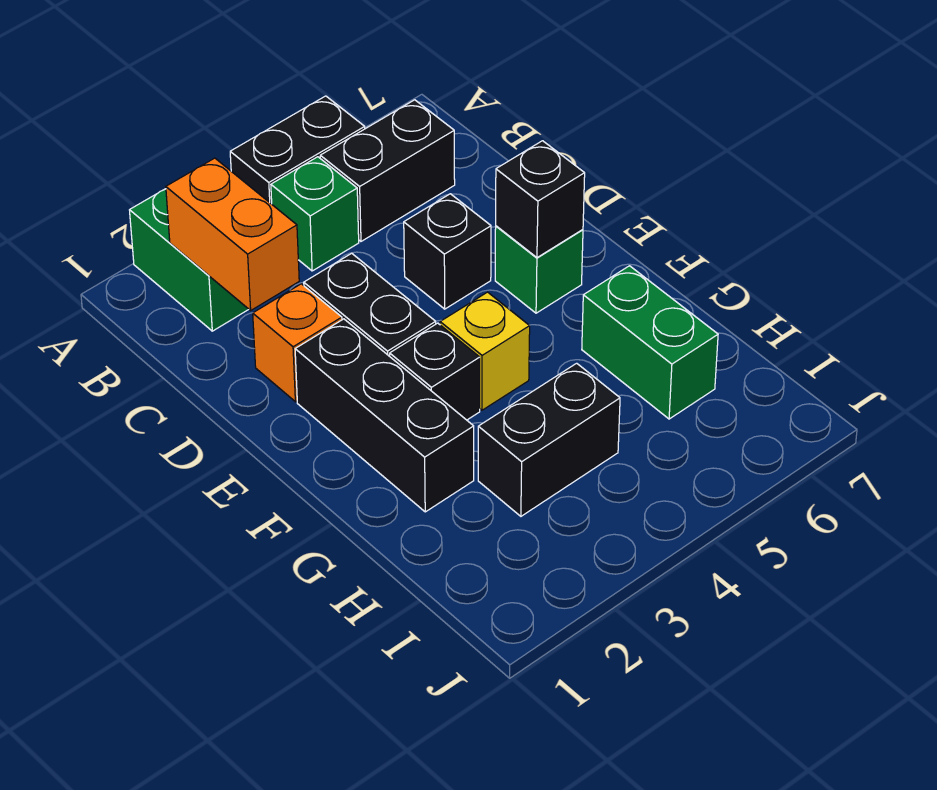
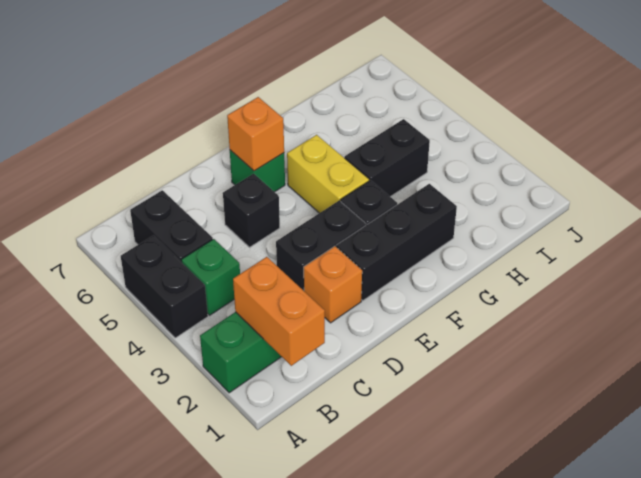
orange brick B2:C2 level 2 -> orange brick B1:B2 level 2
black brick E6 level 2 -> orange brick E6 level 2
yellow brick F4 level 1 -> yellow brick F4:F5 level 1
green brick G6:H6 level 1 -> none
black brick H3:H4 level 1 -> black brick G4:H4 level 1

